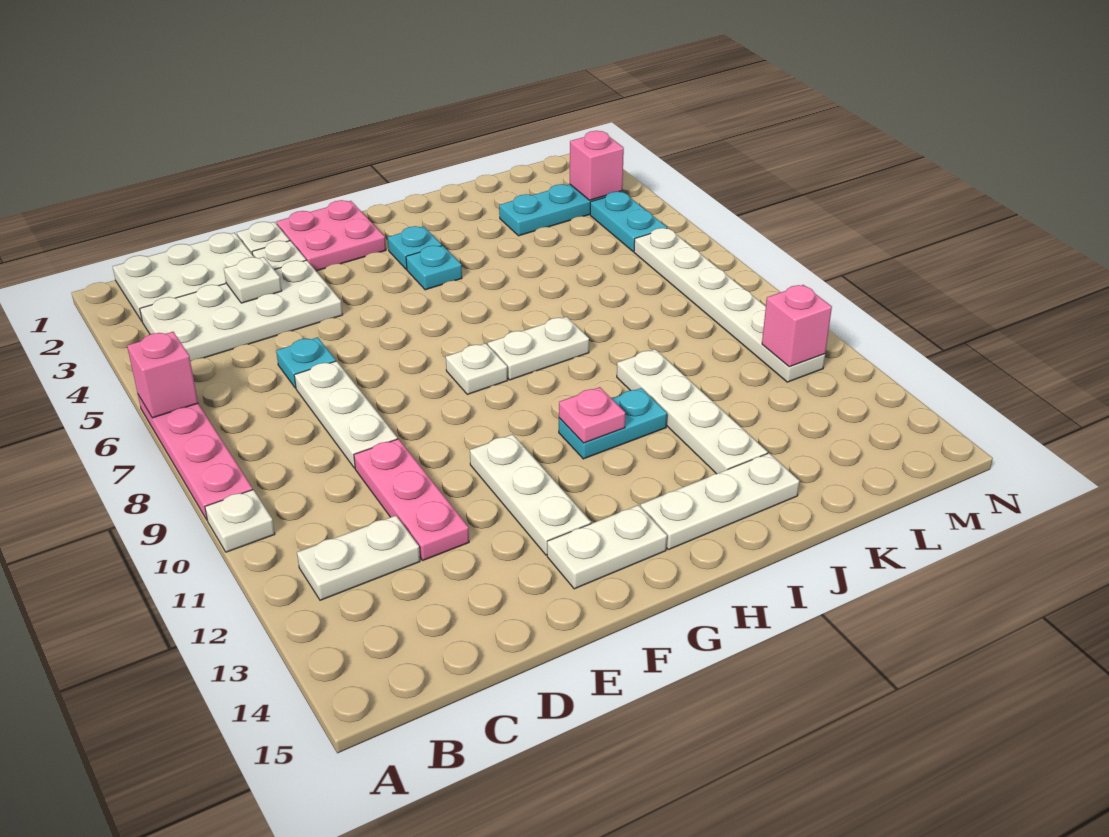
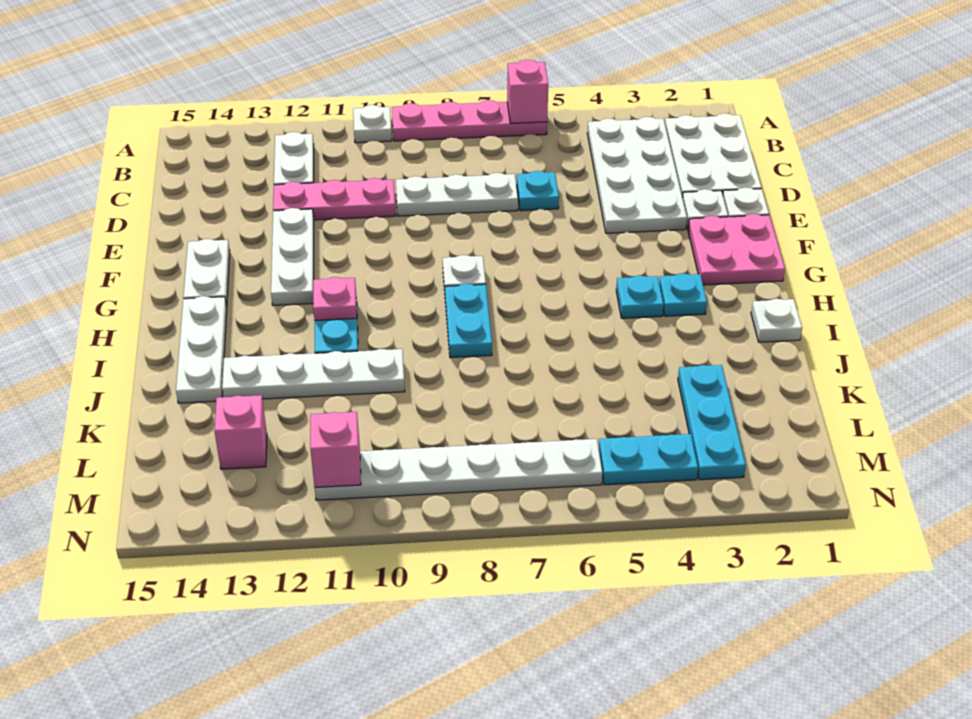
white plate D3 level 2 -> white plate I1 level 1
white plate F11:F13 level 1 -> white plate E12:G12 level 1
white plate H8:I8 level 1 -> cyan plate H8:I8 level 1
pink brick M3 level 2 -> pink brick L13 level 1

